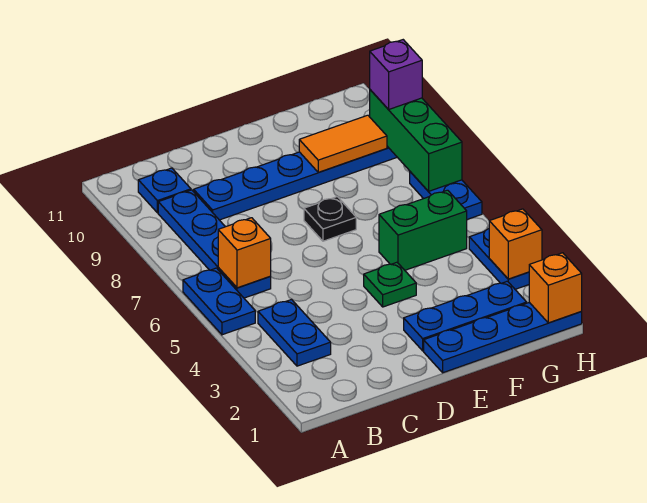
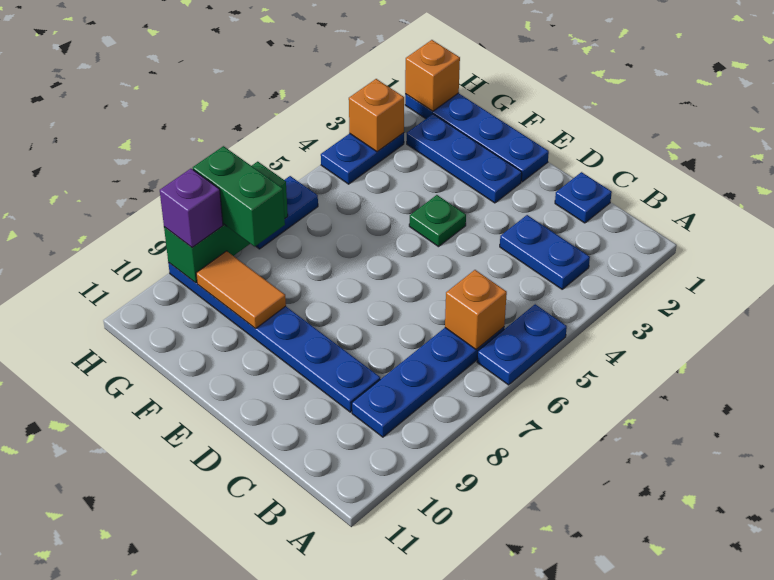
blue plate B3:B4 level 1 -> blue plate B3:C3 level 1
blue plate B10 level 1 -> blue plate C1 level 1
black plate E7 level 1 -> none
green brick F5:G5 level 1 -> green brick G8:H8 level 3

